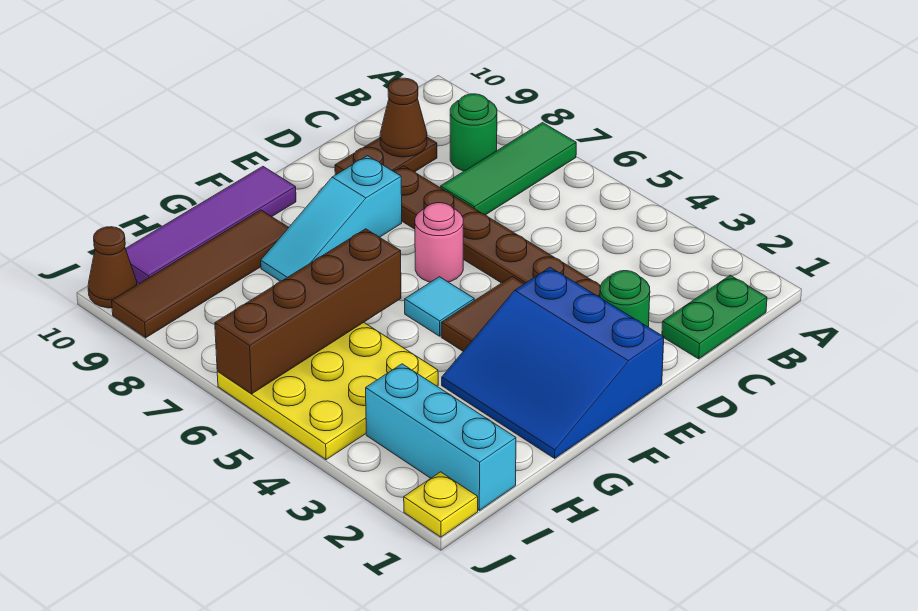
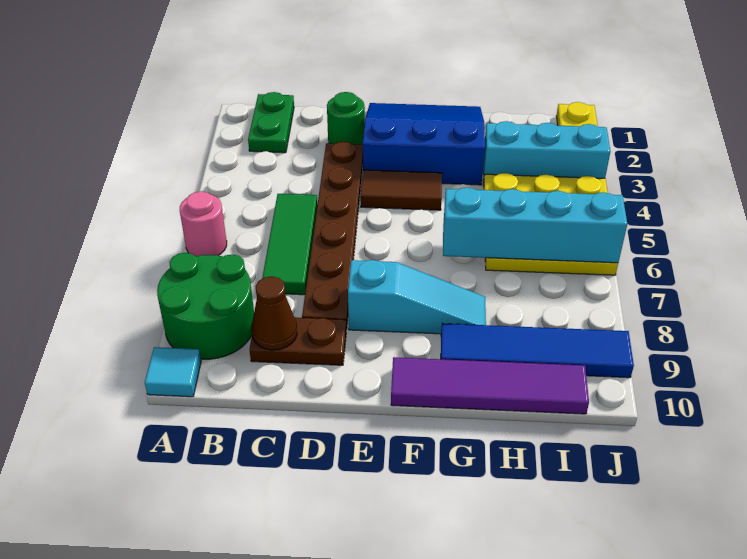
green tile A7:C7 level 1 -> green tile C5:C7 level 1
green plate B1:C1 level 1 -> green plate B1:B2 level 1
green round brick B8 level 1 -> green round brick A8:B9 level 1
blue slope E1:G3 level 1 top E -> blue slope E1:G3 level 1 top 3
pink round brick E6 level 1 -> pink round brick A6 level 1
cyan tile F5 level 1 -> cyan tile A10 level 1
brown brick G6:J6 level 2 -> cyan brick G6:J6 level 2
brown tile G9:J9 level 1 -> blue tile G9:J9 level 1
cyan brick I1:I3 level 1 -> cyan brick H3:J3 level 1
brown cone J10 level 1 -> none

